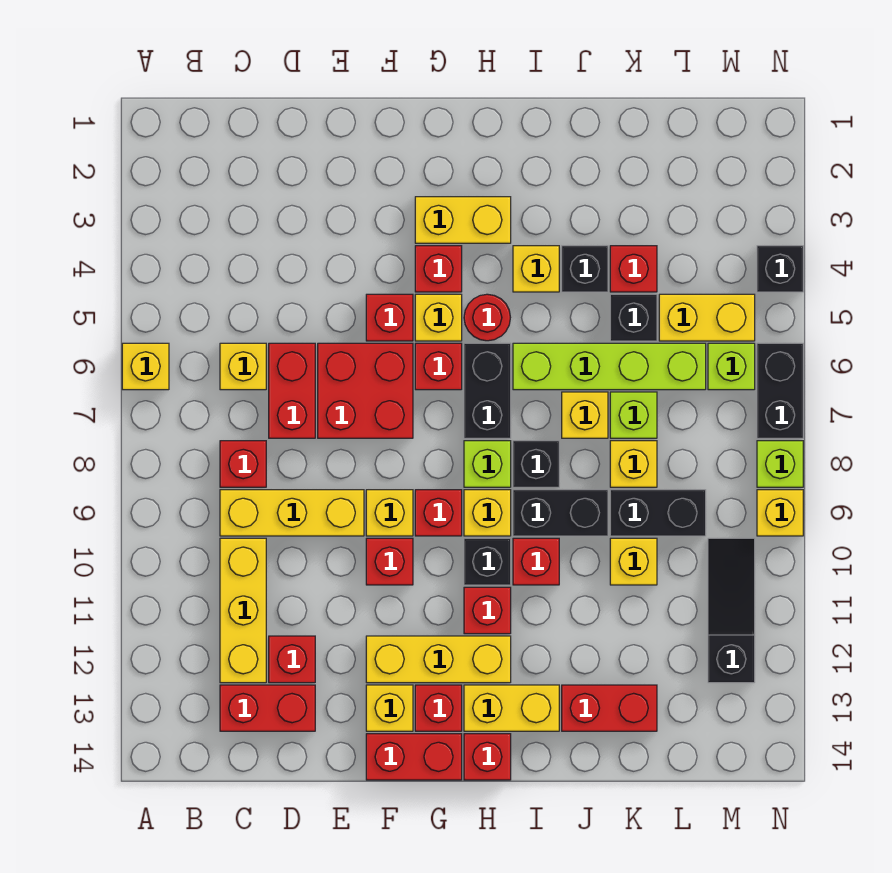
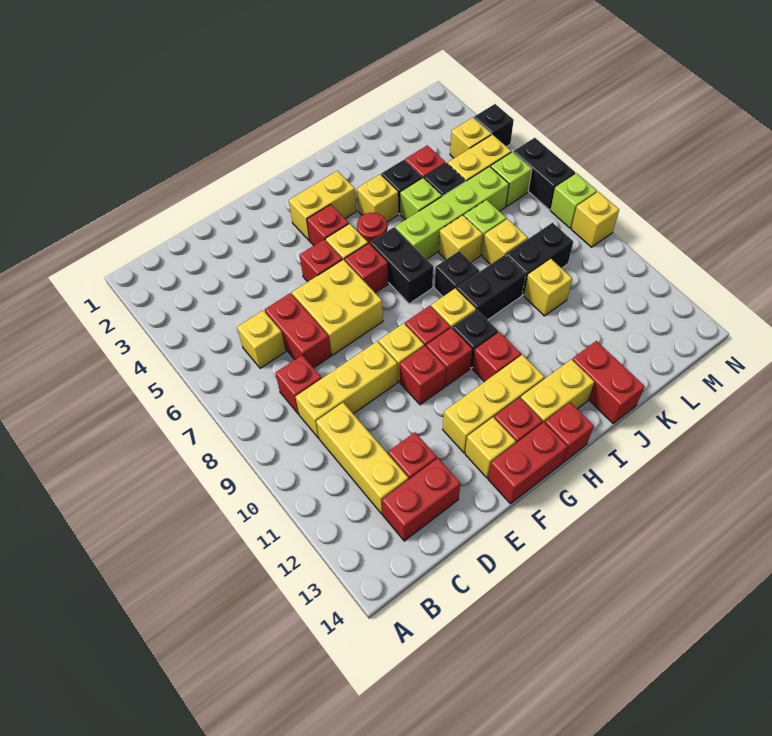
yellow brick A6 level 1 -> yellow brick M4 level 1
red brick E6:F7 level 1 -> yellow brick E6:F7 level 1
lime brick H8 level 1 -> lime brick J5 level 1
red brick I10 level 1 -> red brick G10 level 1
red brick J13:K13 level 1 -> red brick J13:J14 level 1
black slope M10:M12 level 1 top 12 -> none

